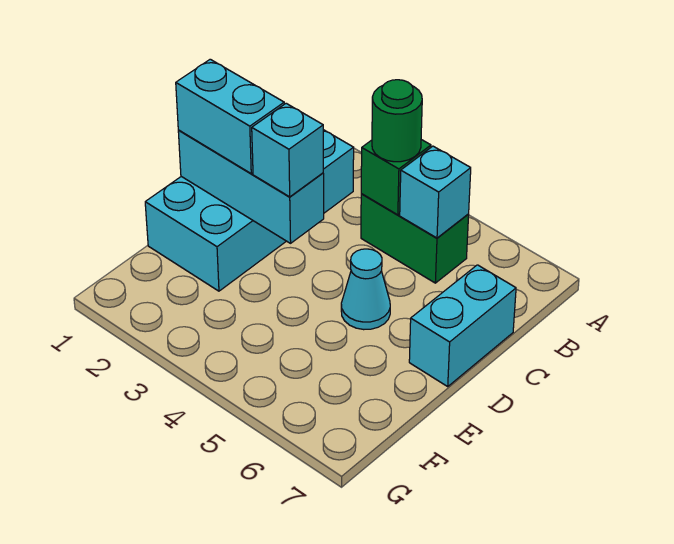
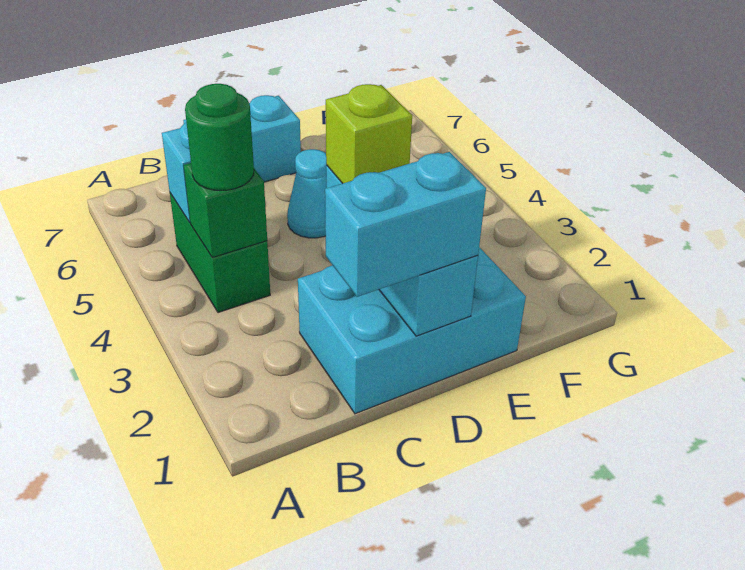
cyan brick B1:E2 level 1 -> cyan brick C1:E2 level 1
cyan brick D1:D2 level 3 -> cyan brick C1:D1 level 3
cyan brick D3 level 3 -> lime brick D3 level 3

